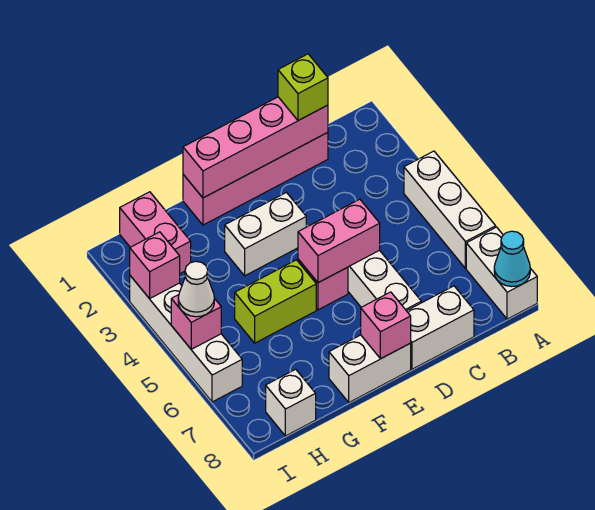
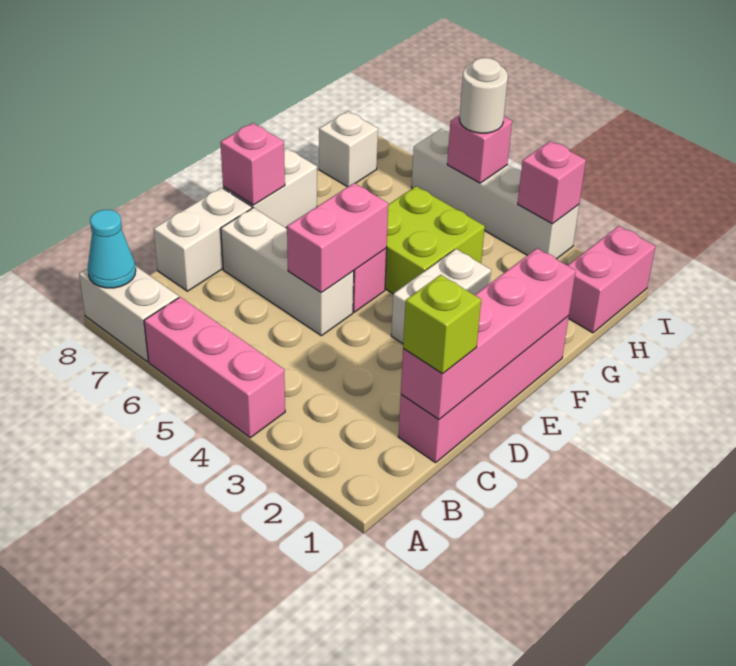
white brick A4:A6 level 1 -> pink brick A4:A6 level 1
lime brick F5:G5 level 1 -> lime brick F4:G5 level 1
pink brick H1:H2 level 1 -> pink brick H1:I1 level 1
white cone I5 level 3 -> white round brick I5 level 3

